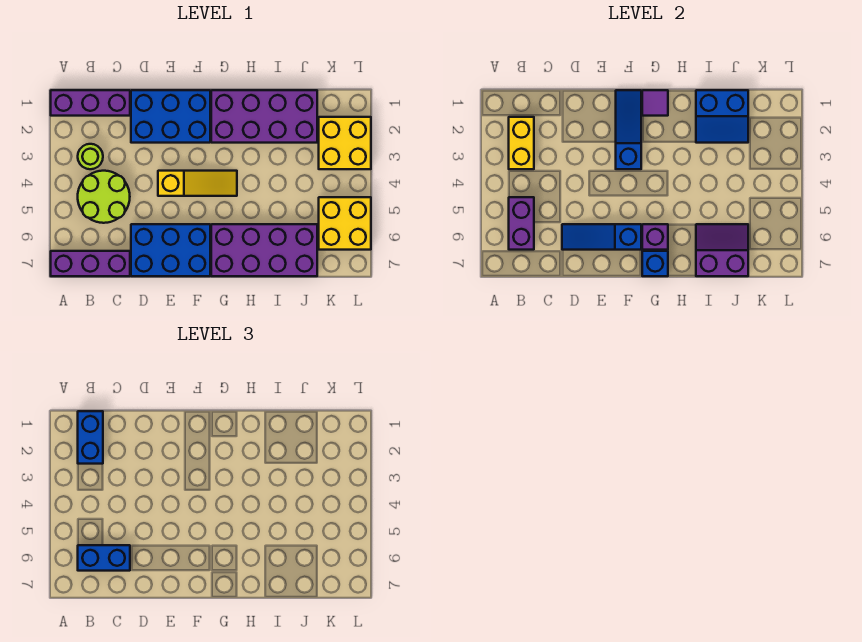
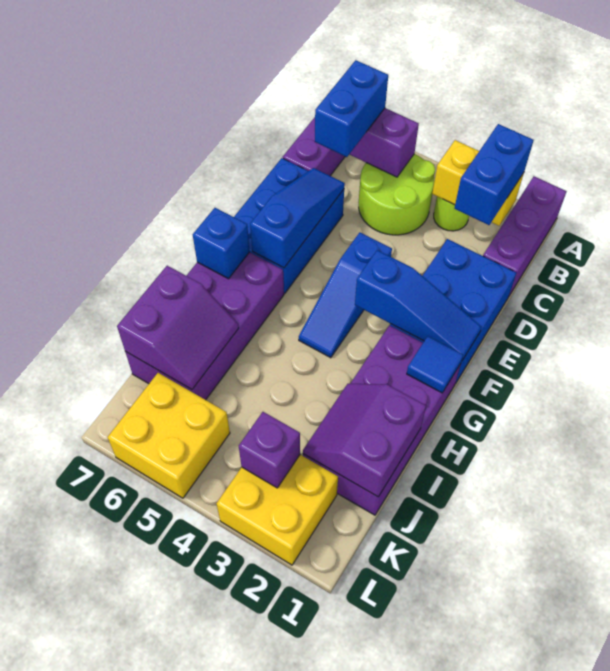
blue brick B1:B2 level 3 -> blue brick B2:C2 level 3
yellow slope E4:G4 level 1 top E -> blue slope E4:G4 level 1 top E
purple tile G1 level 2 -> blue tile G1 level 2
purple brick G6 level 2 -> purple brick K3 level 2
blue slope I1:J2 level 2 top 1 -> purple slope I1:J2 level 2 top 1

